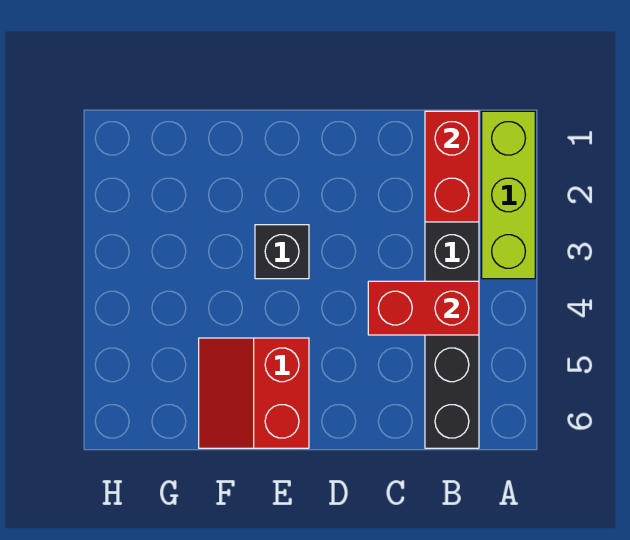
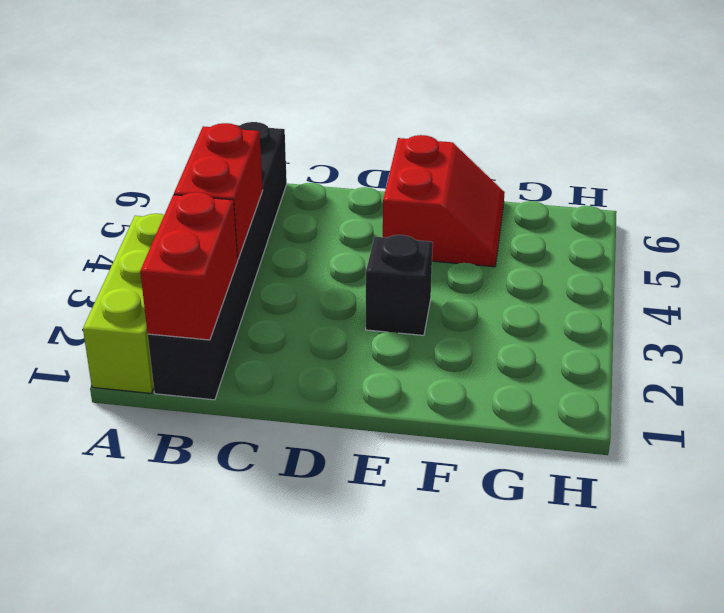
red brick B4:C4 level 2 -> red brick B3:B4 level 2

